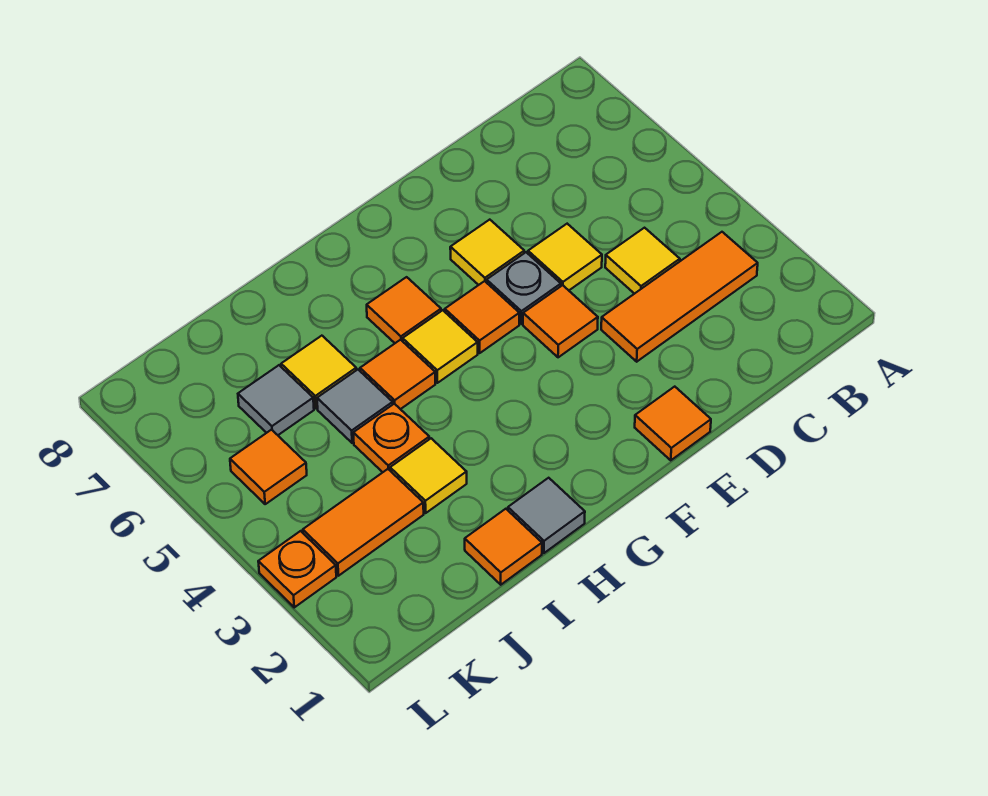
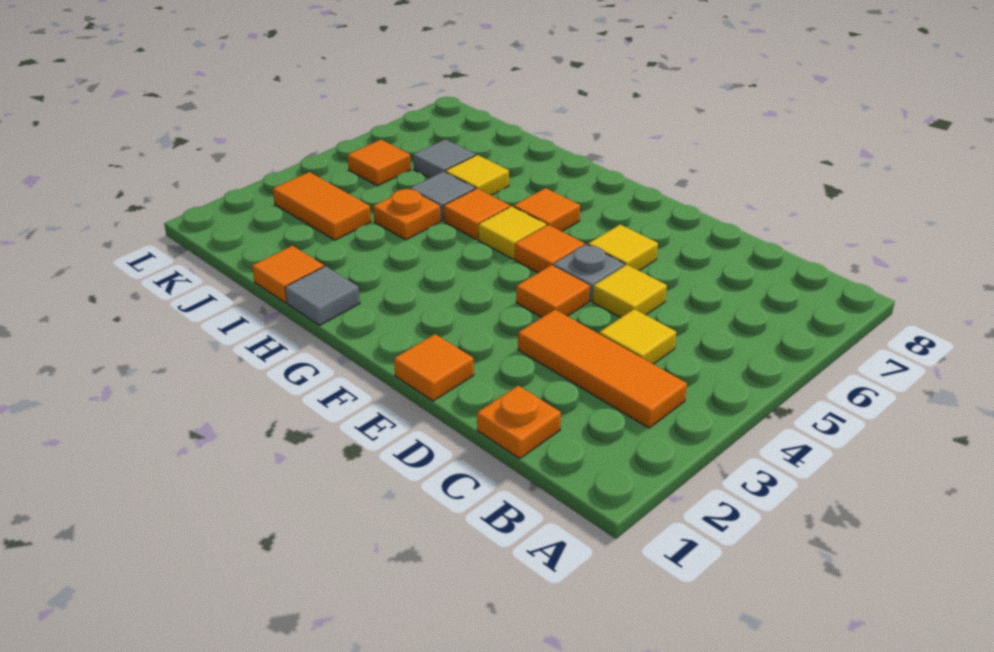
yellow tile I3 level 1 -> none
orange plate L3 level 1 -> orange plate C1 level 1

